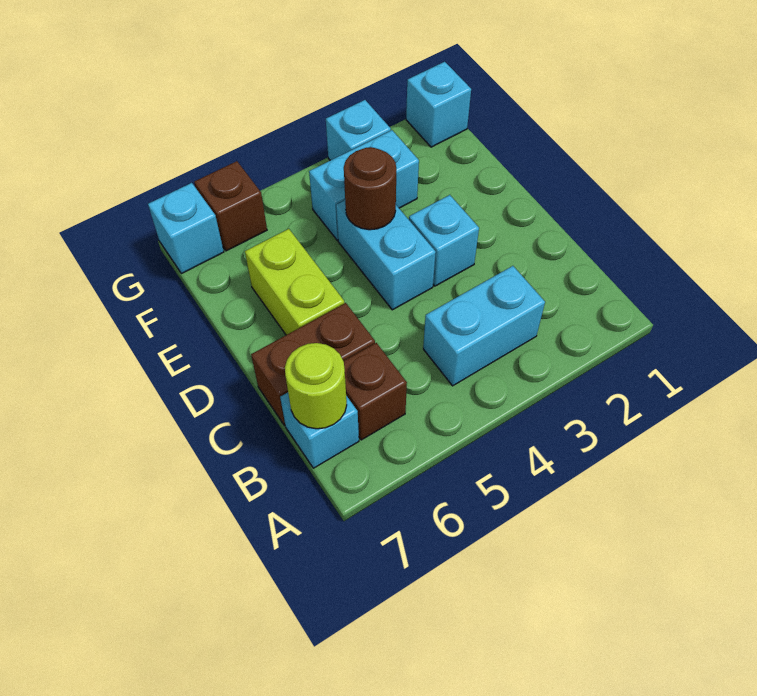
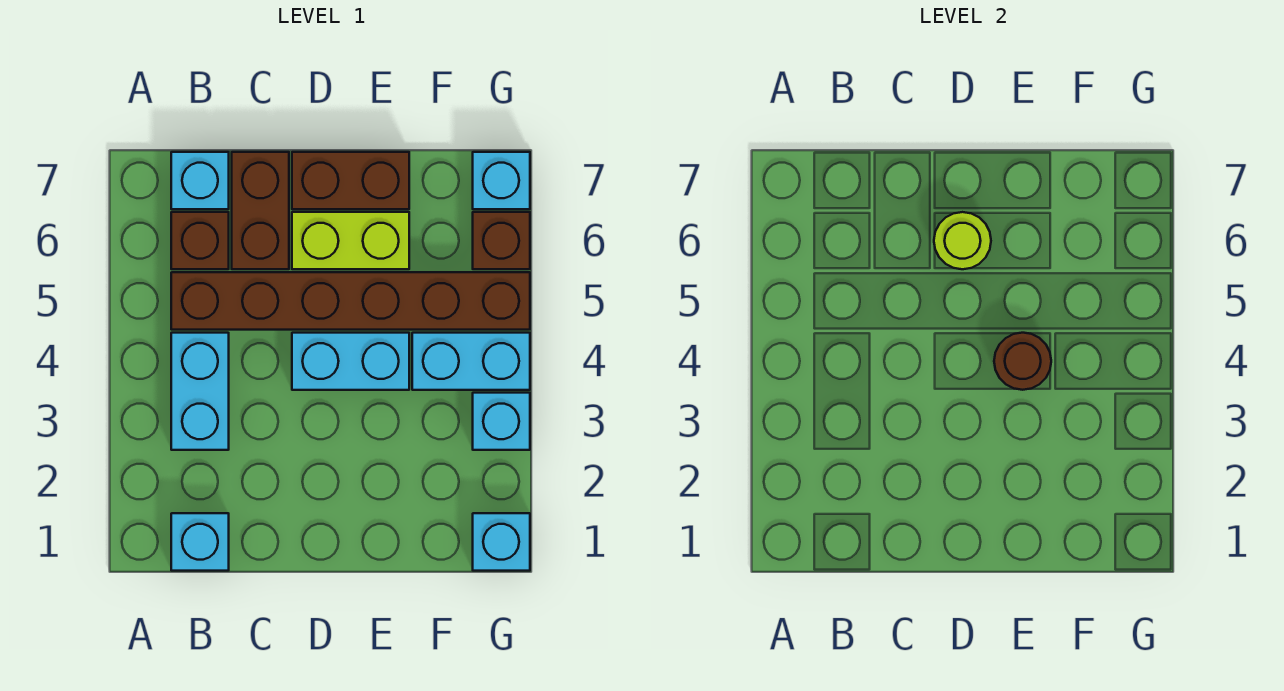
none -> brown brick B5:G5 level 1
lime round brick B7 level 2 -> lime round brick D6 level 2
cyan brick D3 level 1 -> cyan brick B1 level 1
none -> brown brick D7:E7 level 1
cyan brick F3:F4 level 1 -> cyan brick F4:G4 level 1

